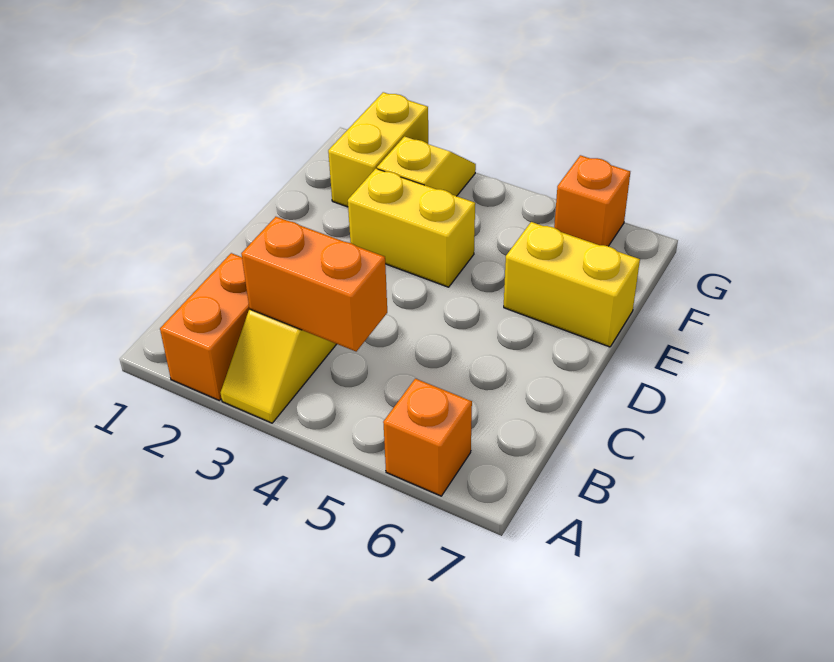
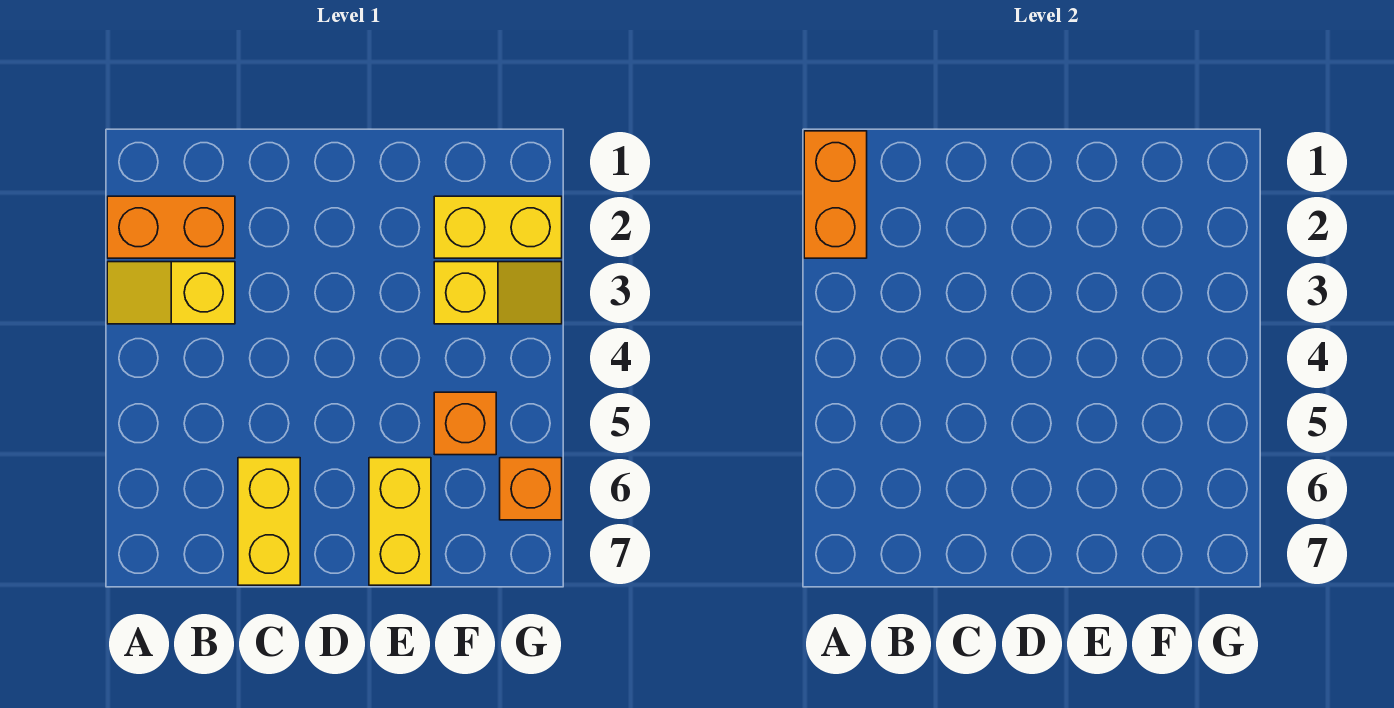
orange brick A6 level 1 -> orange brick F5 level 1
orange brick B3:B4 level 2 -> orange brick A1:A2 level 2
yellow brick E3:E4 level 1 -> yellow brick C6:C7 level 1

